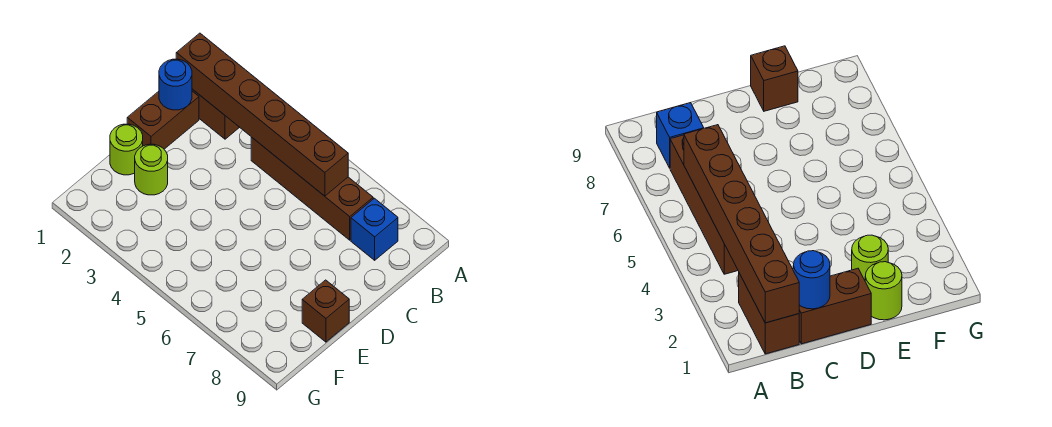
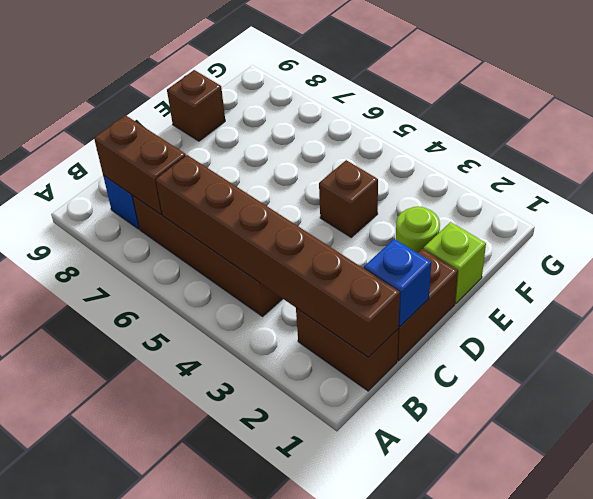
none -> brown brick B7:B8 level 2
blue round brick C1 level 2 -> blue brick C1 level 2
lime round brick E1 level 1 -> lime brick E1 level 1
none -> brown brick E4 level 1

